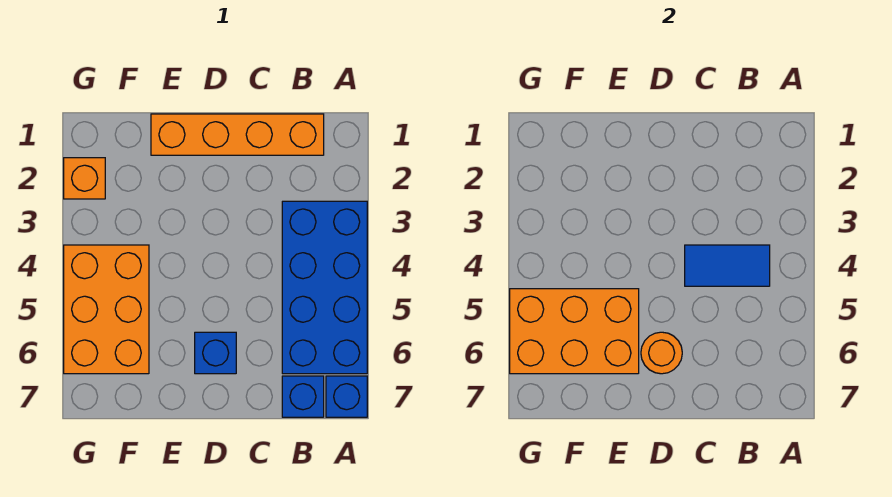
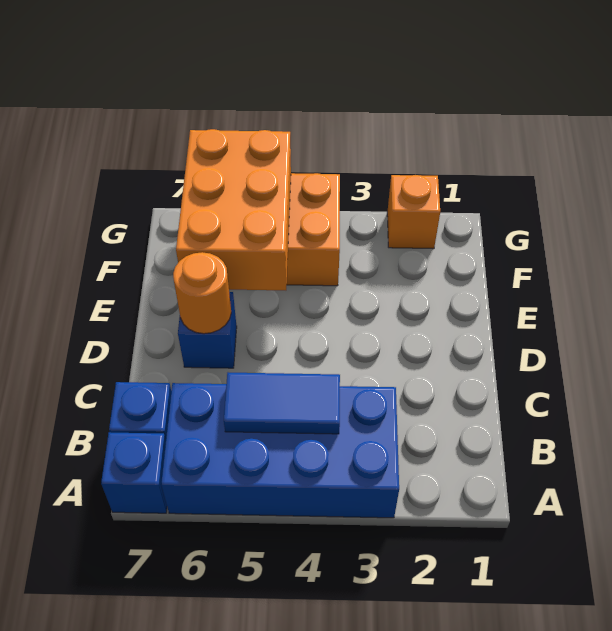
orange brick B1:E1 level 1 -> none
blue tile B4:C4 level 2 -> blue tile B4:B5 level 2

